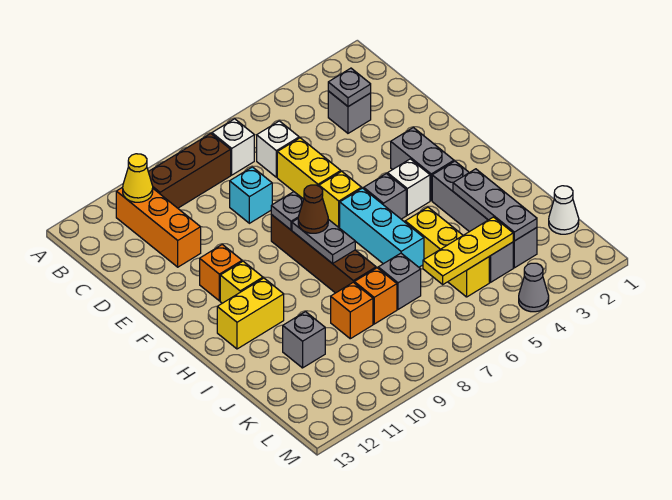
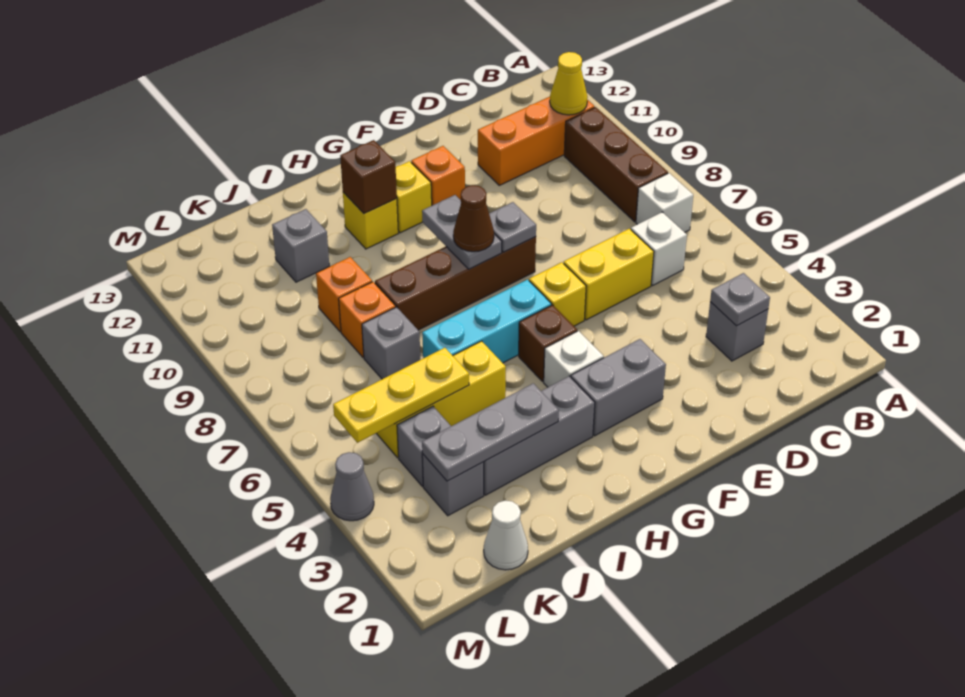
cyan brick D8 level 1 -> none
grey brick G5 level 1 -> brown brick G5 level 1
grey plate G8:H8 level 2 -> grey plate G8:G9 level 2
yellow brick H11:H12 level 1 -> yellow brick H11 level 1
none -> brown brick H11 level 2
yellow plate K4:K6 level 2 -> yellow plate J5:L5 level 2

